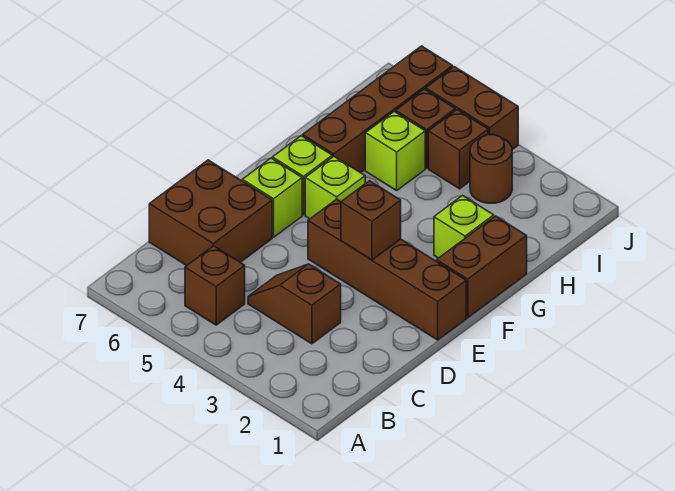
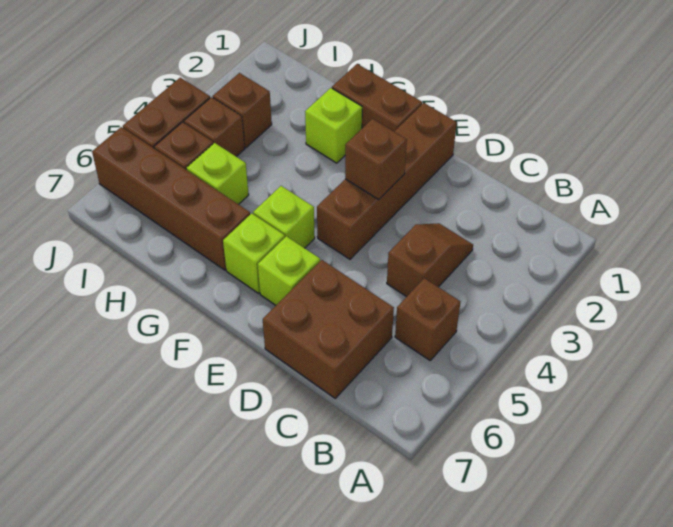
brown slope C3:C4 level 1 top 3 -> brown slope C3:C4 level 1 top 4
brown round brick I3 level 1 -> brown brick I3 level 1

